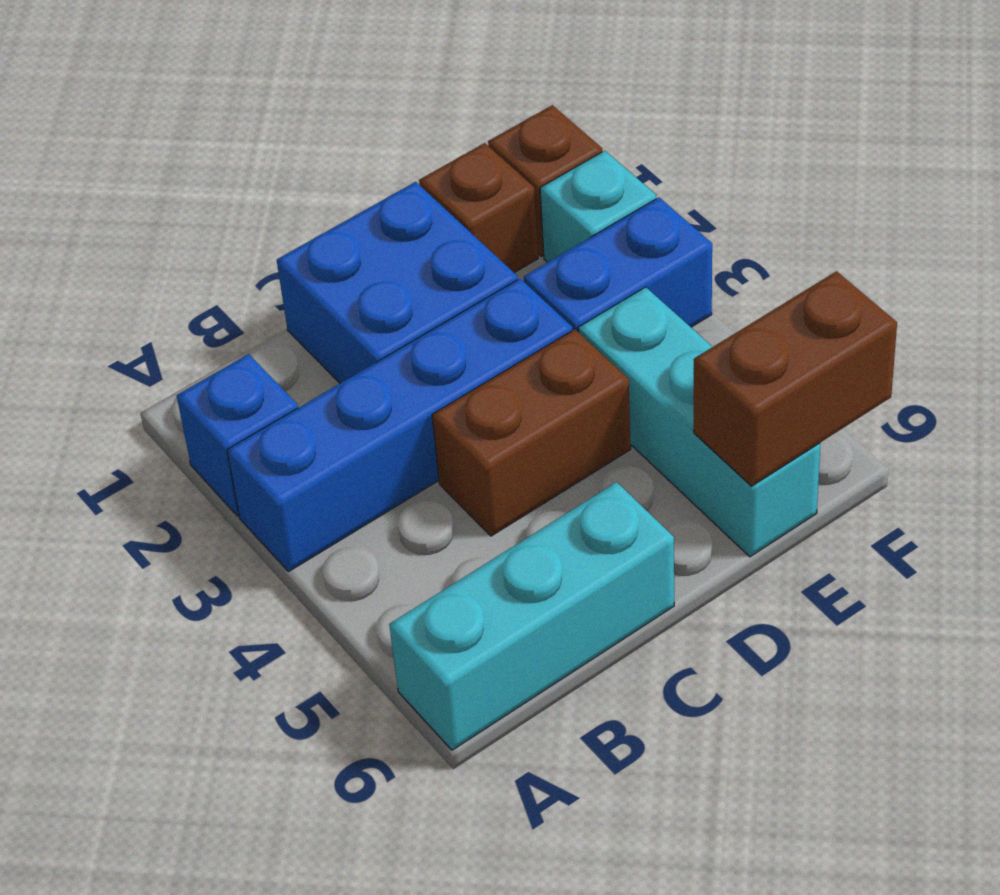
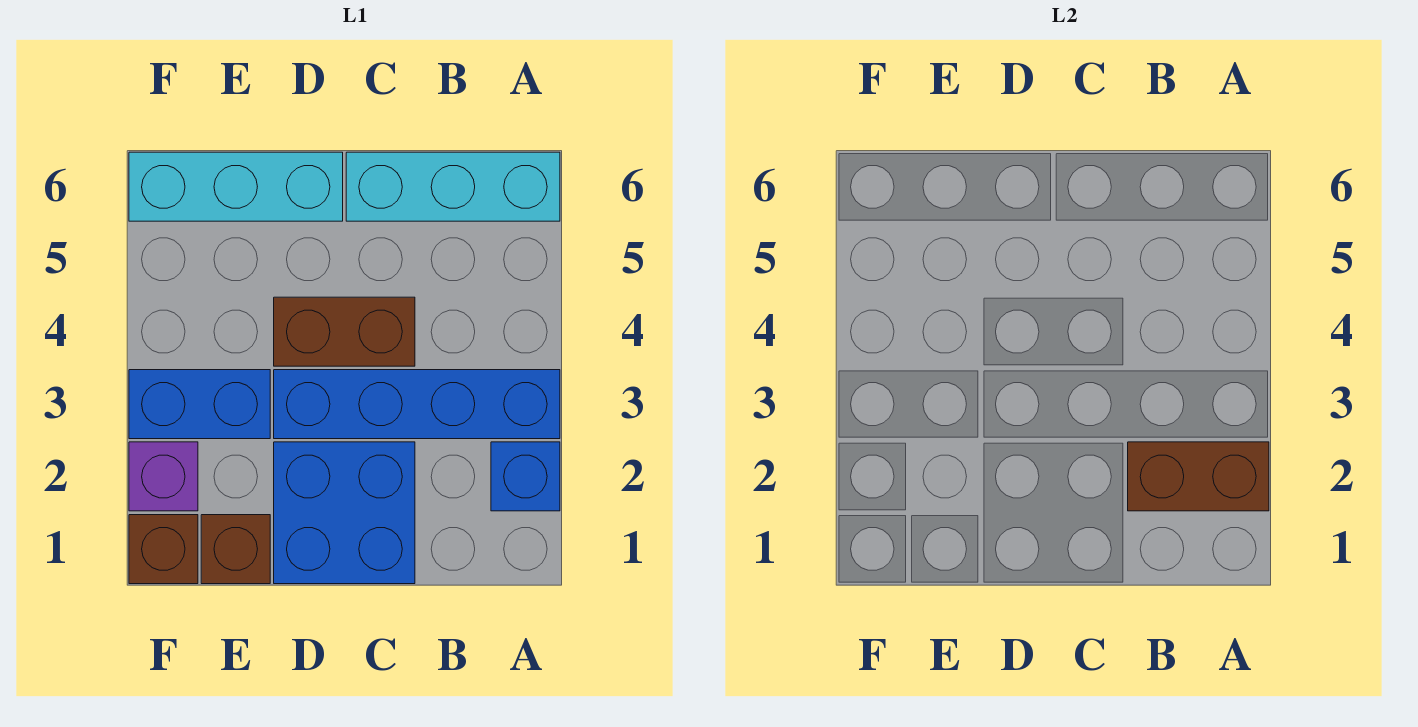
cyan brick E4:E6 level 1 -> cyan brick D6:F6 level 1
brown brick E6:F6 level 2 -> brown brick A2:B2 level 2
cyan brick F2 level 1 -> purple brick F2 level 1

